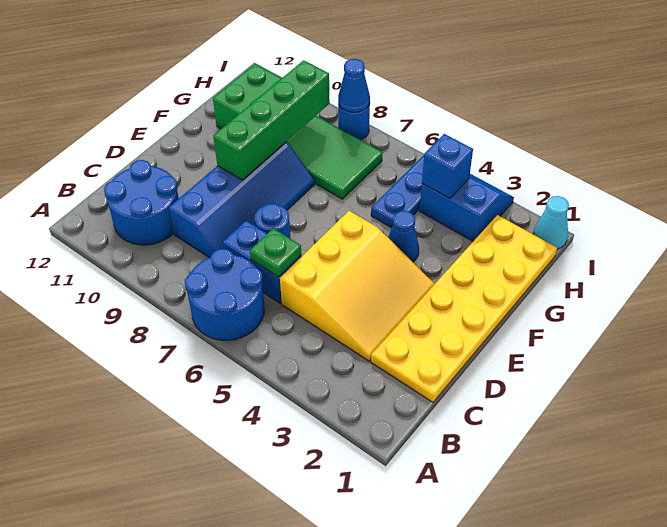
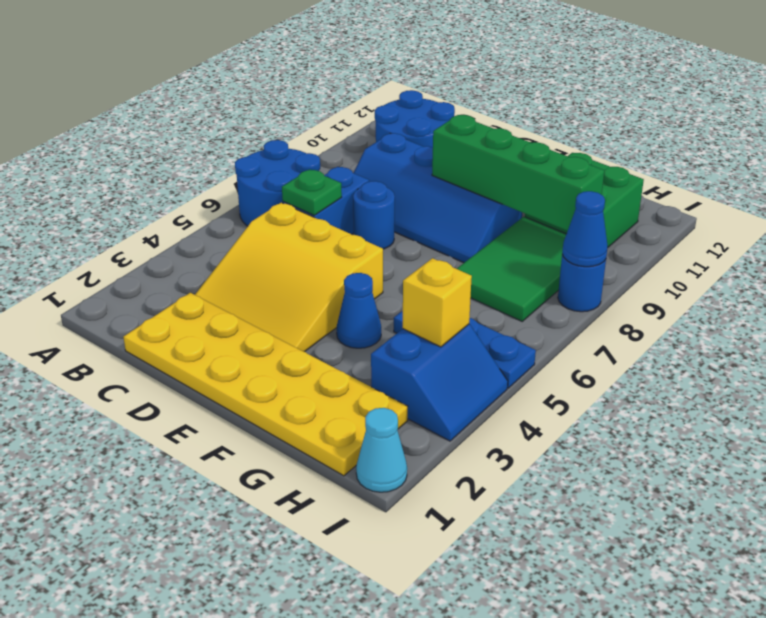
blue brick H4 level 2 -> yellow brick H4 level 2

